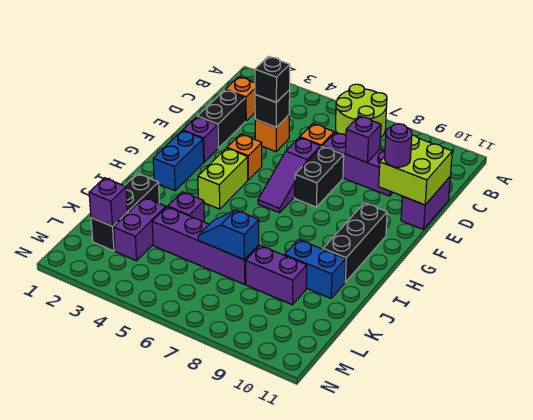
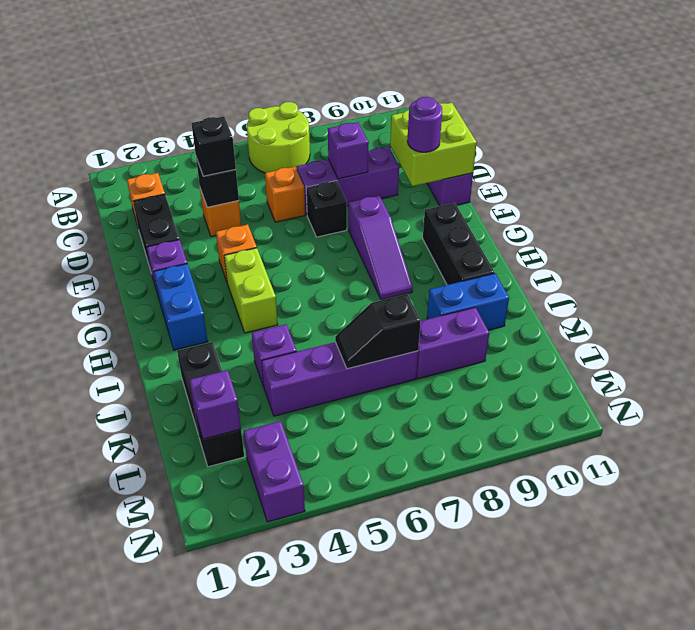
purple slope E6:G6 level 1 top E -> purple slope F8:H8 level 1 top F
black brick E7:F7 level 1 -> black brick E7 level 1
purple brick K3:L3 level 1 -> purple brick M3:N3 level 1
blue slope K6:K7 level 2 top 7 -> black slope K6:K7 level 2 top 7

